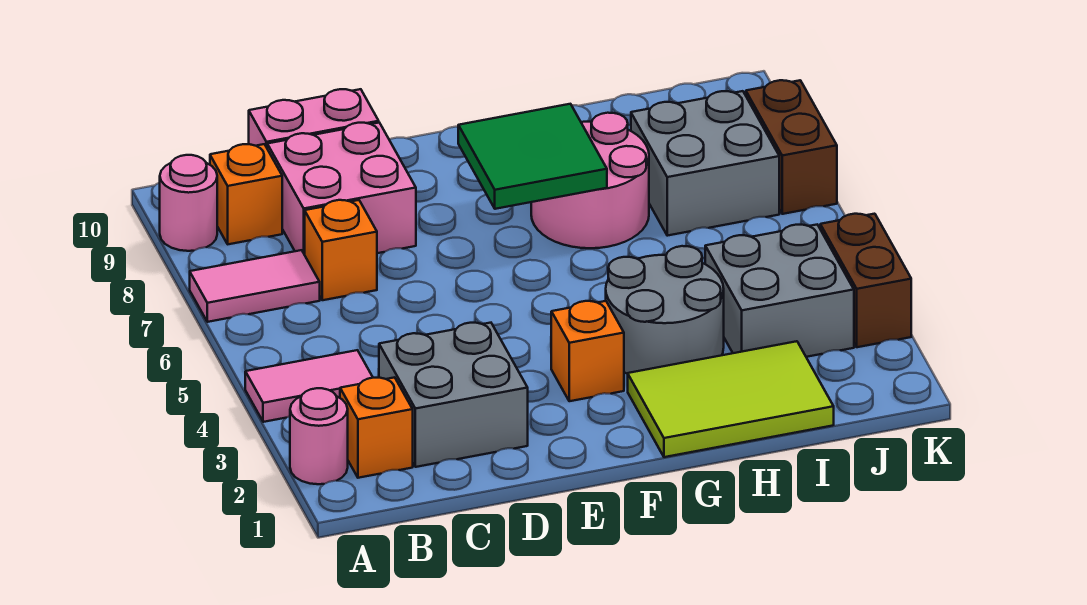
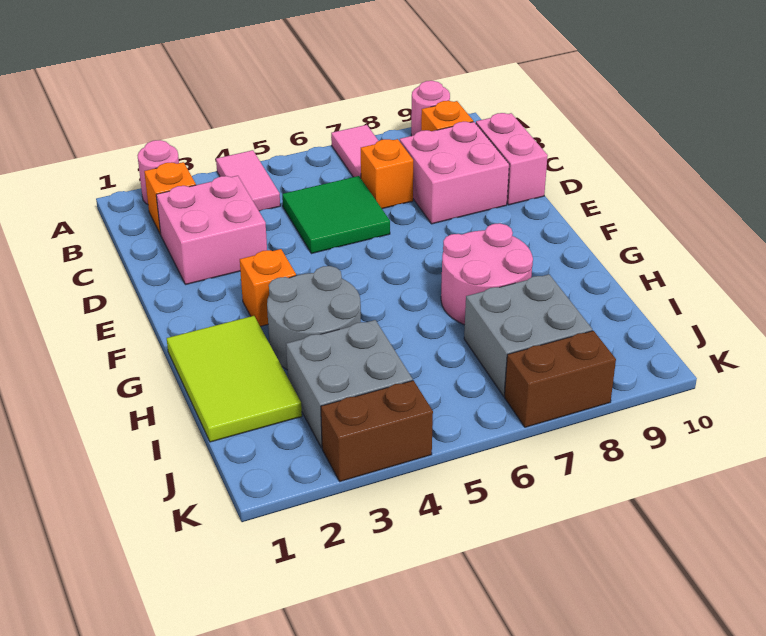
grey brick C2:D3 level 1 -> pink brick C2:D3 level 1
green tile F7:G8 level 2 -> green tile C5:D6 level 1

